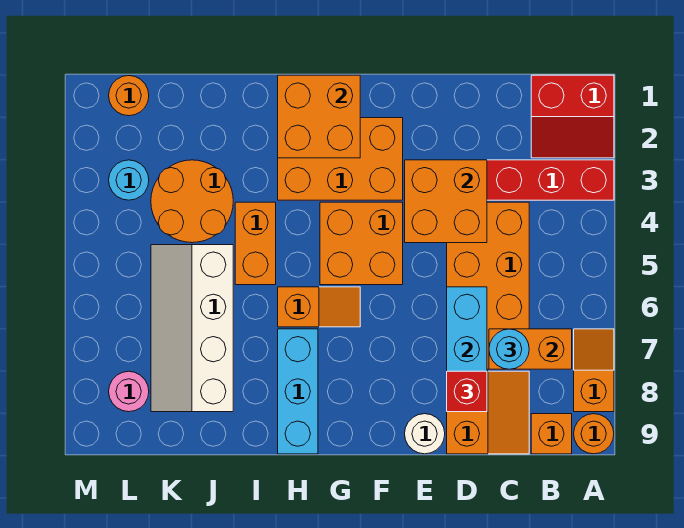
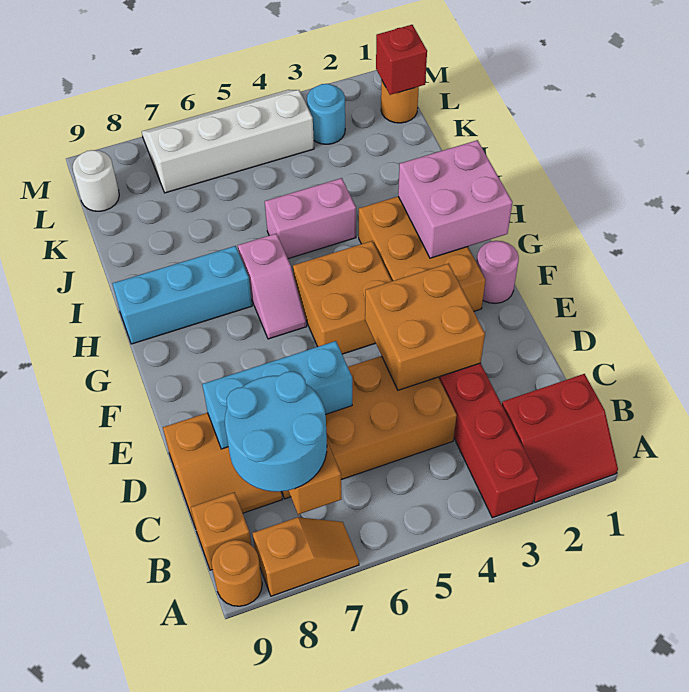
red slope A1:B2 level 1 top 1 -> red slope A1:B2 level 1 top B
cyan round brick C7 level 3 -> cyan round brick B7:C8 level 3
red brick D8 level 3 -> red brick L1 level 2
white round brick E9 level 1 -> white round brick L9 level 1
orange brick G1:H2 level 2 -> pink brick G1:H2 level 2
orange slope G6:H6 level 1 top H -> pink slope G6:H6 level 1 top H
orange brick I4:I5 level 1 -> pink brick I4:I5 level 1
orange round brick J3:K4 level 1 -> none
white slope J5:K8 level 1 top J -> white slope L4:M7 level 1 top L
pink round brick L8 level 1 -> pink round brick F1 level 1

